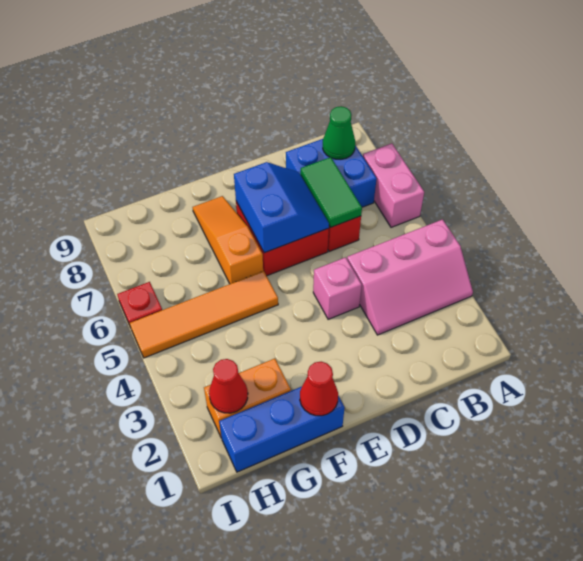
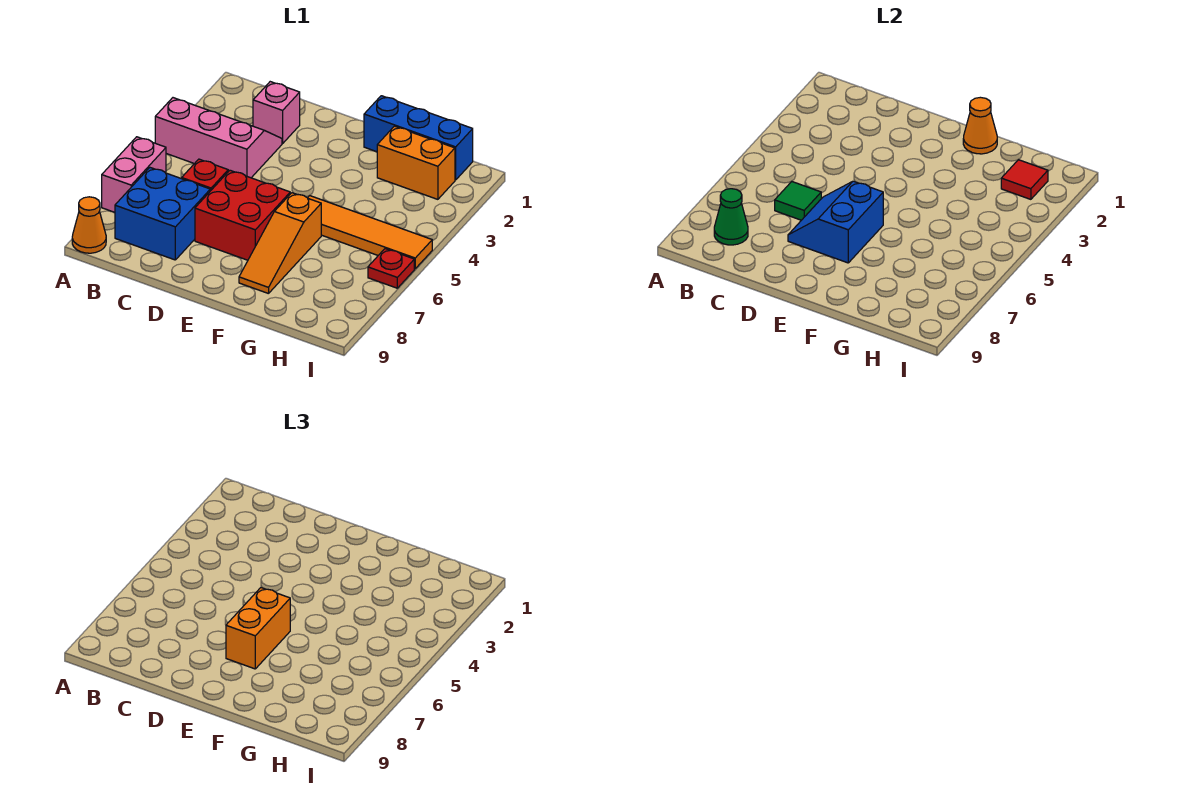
none -> orange cone A9 level 1
green tile C6:C7 level 2 -> green tile C6 level 2
pink brick D4 level 1 -> pink brick C2 level 1
none -> orange brick E6:E7 level 3
red cone F1 level 2 -> orange cone F1 level 2
red cone H2 level 2 -> red tile H2 level 2

